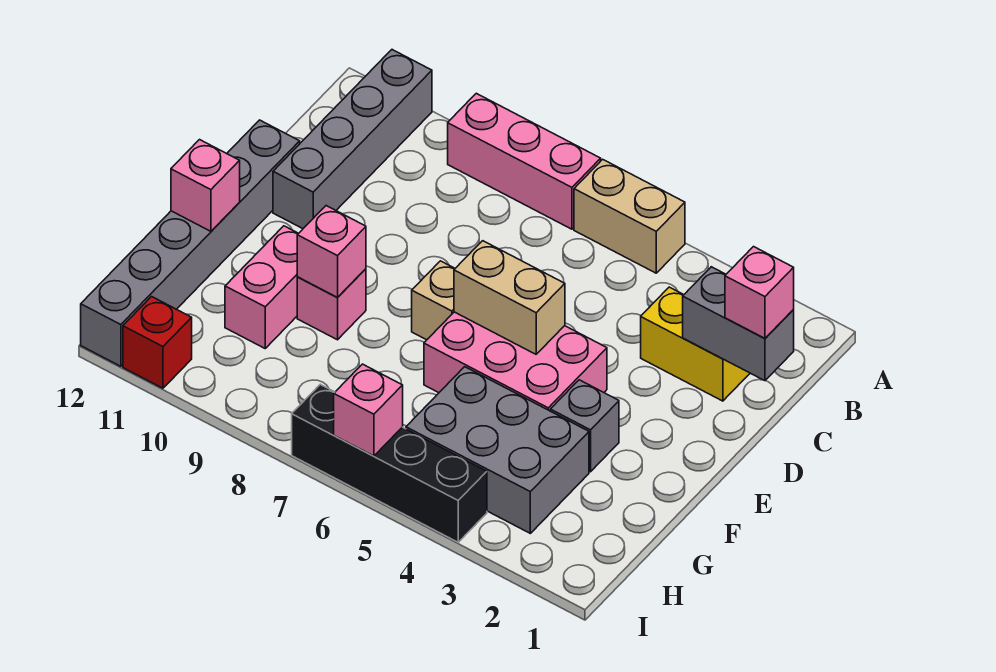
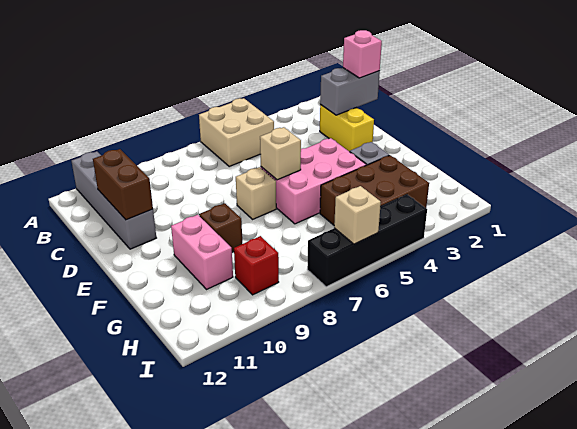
tan brick A5:A6 level 1 -> tan brick A5:B6 level 1
pink brick A7:A9 level 1 -> none
yellow brick C2:C3 level 1 -> yellow brick C2:D2 level 1
none -> brown brick C11:D11 level 2
grey brick D12:I12 level 1 -> none
tan brick E5:E6 level 2 -> tan brick E6 level 2
pink brick F9 level 1 -> brown brick F9 level 1
pink brick F9 level 2 -> none
pink brick F12 level 2 -> none
grey brick G3:H5 level 1 -> brown brick G3:H5 level 1
pink brick I6 level 2 -> tan brick I6 level 2
red brick I11 level 1 -> red brick H9 level 1

